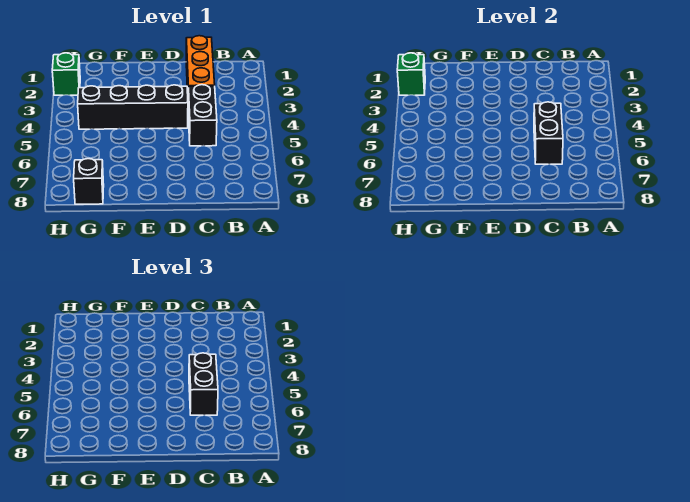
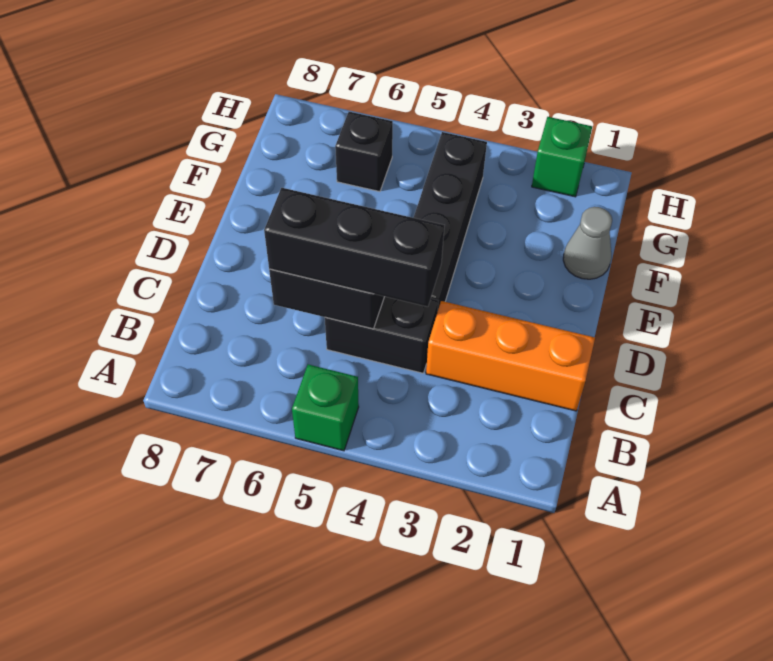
black brick C5:C6 level 3 -> black brick C4:C6 level 3
none -> grey cone F1 level 1
black brick G8 level 1 -> black brick G6 level 1
green brick H2 level 2 -> green brick A5 level 1

